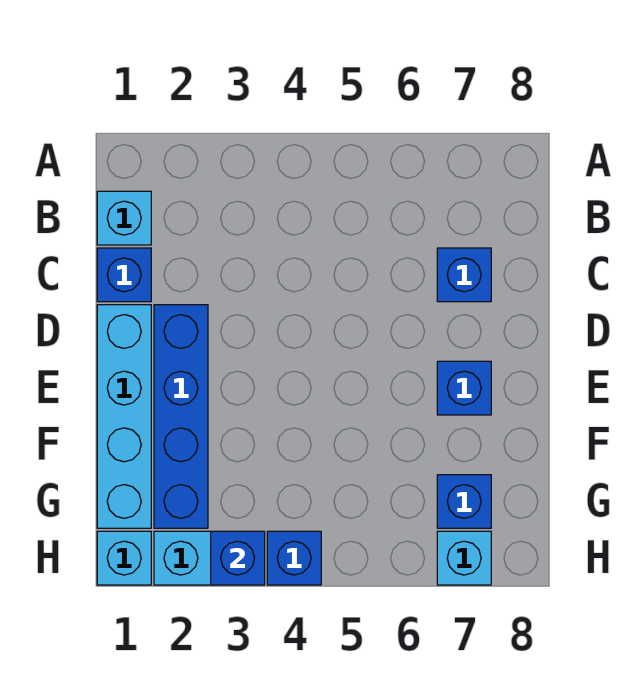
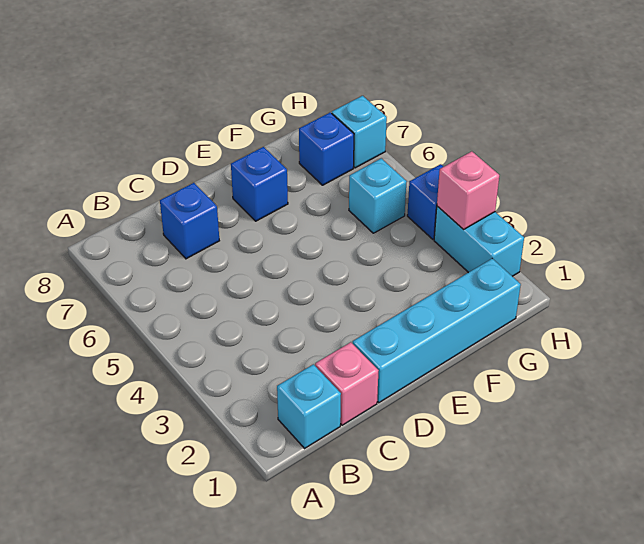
blue brick C1 level 1 -> pink brick C1 level 1
blue brick D2:G2 level 1 -> none
cyan brick H1 level 1 -> cyan brick G5 level 1
blue brick H3 level 2 -> pink brick H3 level 2

